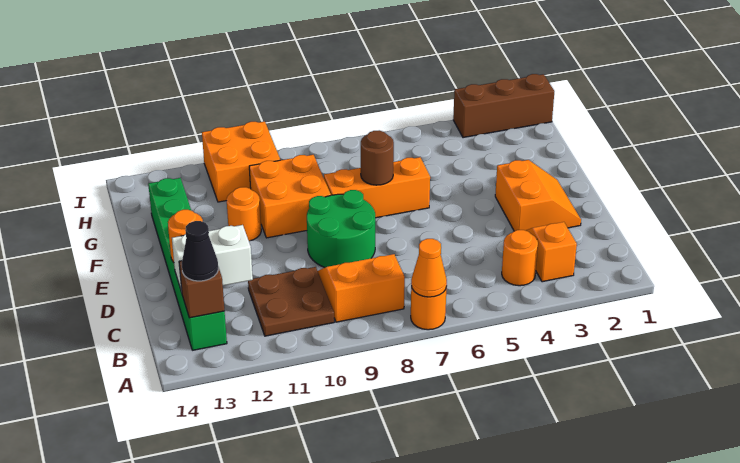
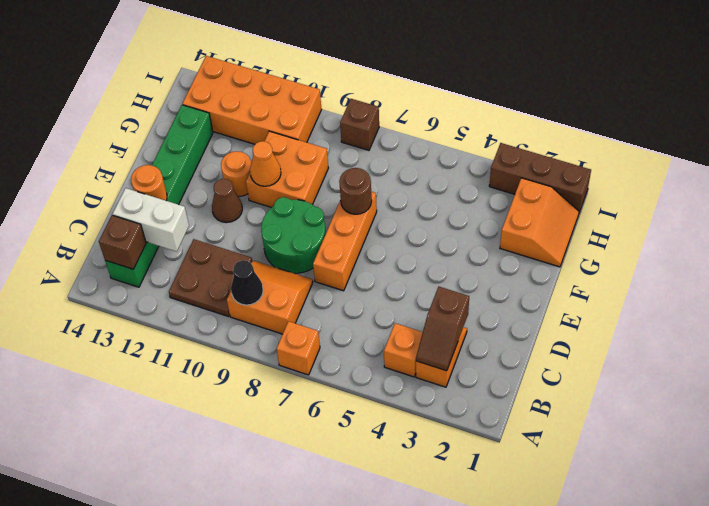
orange round brick A7 level 1 -> orange brick A7 level 1
orange cone A7 level 2 -> orange cone F10 level 2
none -> brown slope B3:C3 level 2 top C
orange round brick B4 level 1 -> orange brick B4 level 1
black cone B13 level 3 -> black cone B9 level 2
orange slope D2:E3 level 1 top 3 -> orange slope G1:H2 level 1 top 2
none -> brown cone E11 level 1
orange brick F6:F8 level 1 -> orange brick D7:F7 level 1
orange brick H10:I11 level 1 -> orange brick H10:I13 level 1
none -> brown brick I8 level 1

